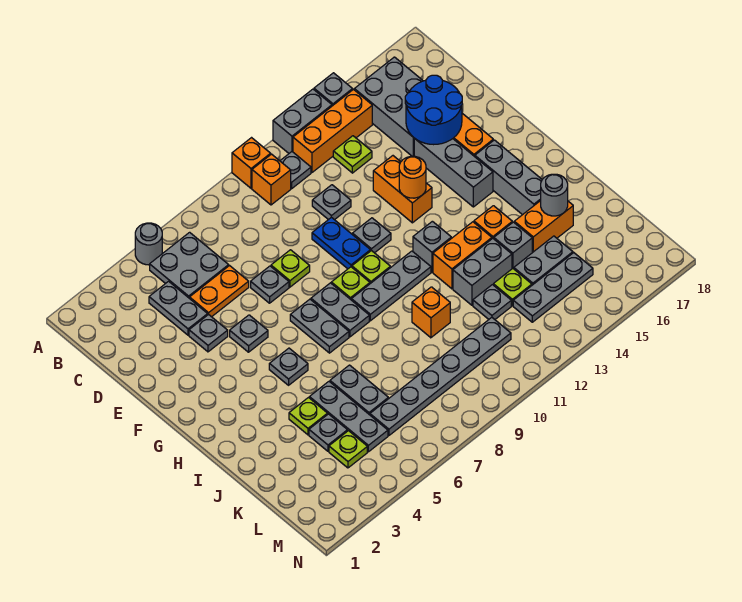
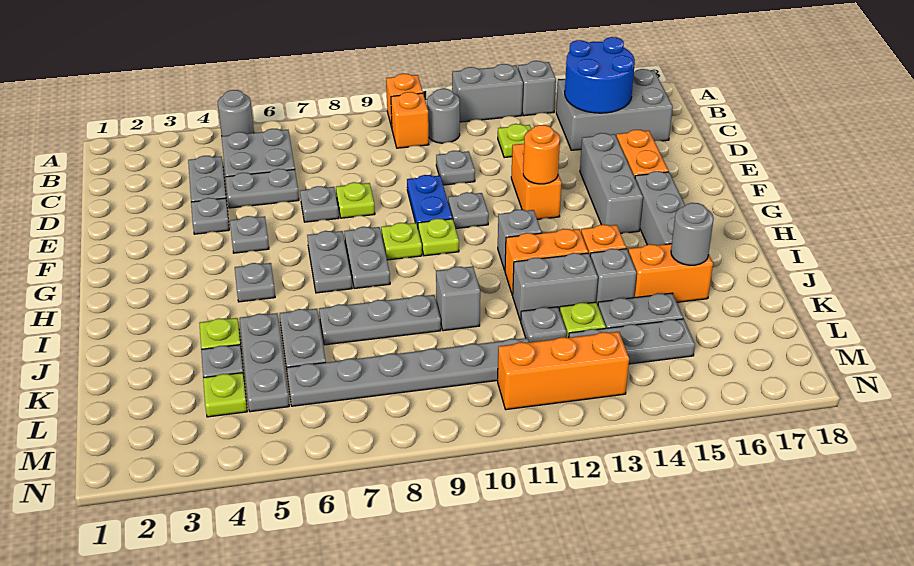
grey plate B11 level 1 -> grey round brick B11 level 1
orange brick B12:B14 level 1 -> orange brick M11:M13 level 1
grey brick B15:D16 level 1 -> grey brick B15:C17 level 1
orange plate D5:D6 level 1 -> grey plate D5:D6 level 1
blue round brick D15:E16 level 2 -> blue round brick B15:C16 level 2
grey plate H9:H11 level 1 -> grey plate J7:J9 level 1
orange brick J10 level 1 -> grey brick J10 level 1

